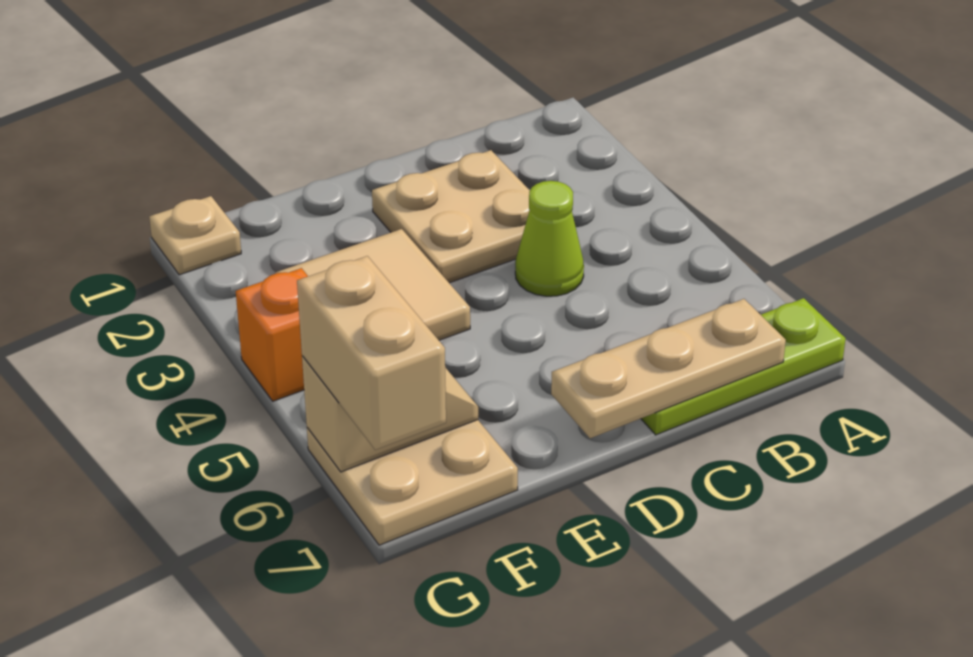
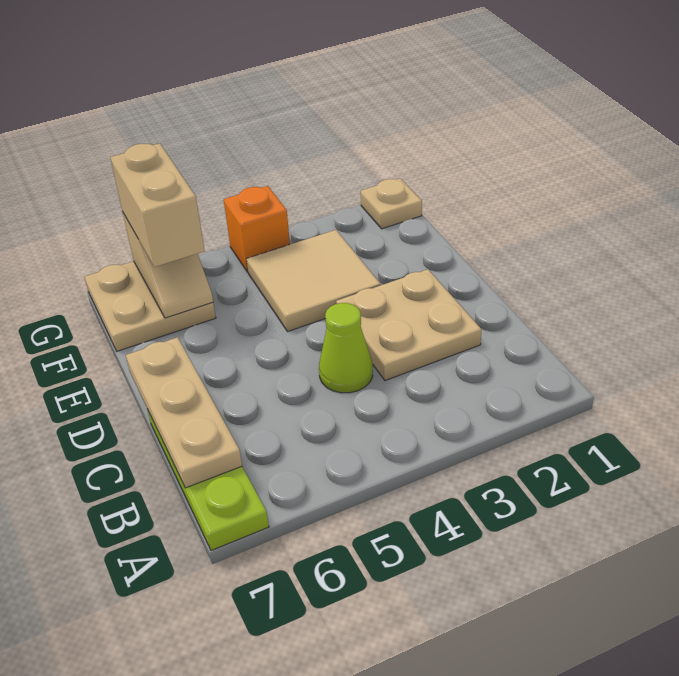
tan brick G6:G7 level 3 -> tan brick F6:G6 level 3

